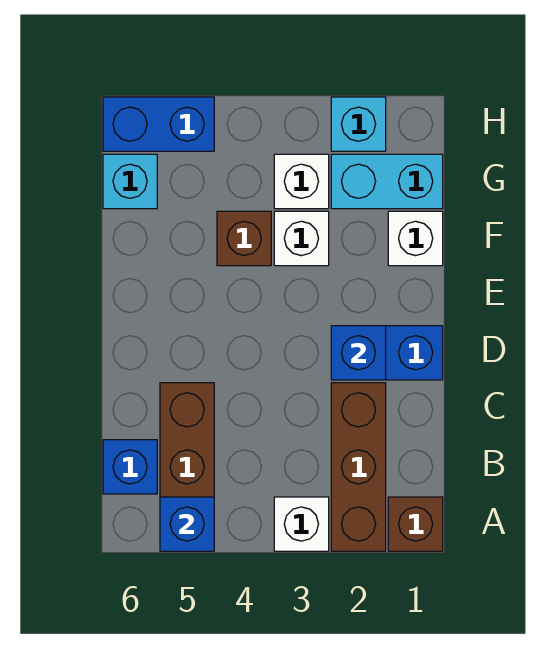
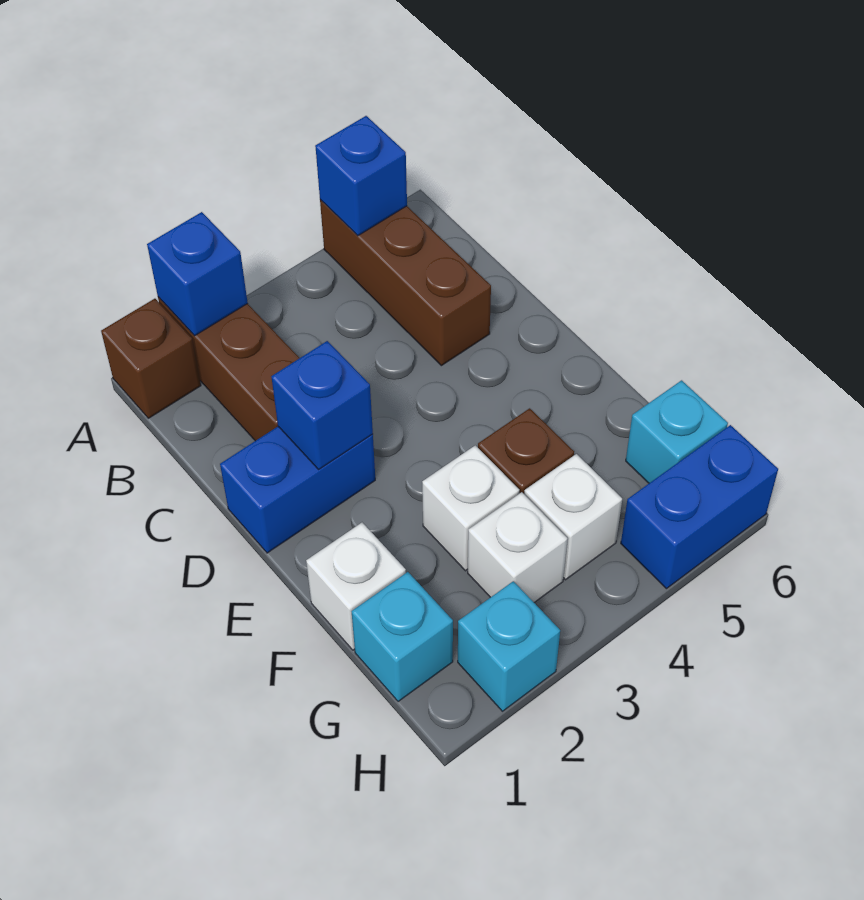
white brick A3 level 1 -> white brick G4 level 1
blue brick B6 level 1 -> blue brick A2 level 2
cyan brick G1:G2 level 1 -> cyan brick G1 level 1

